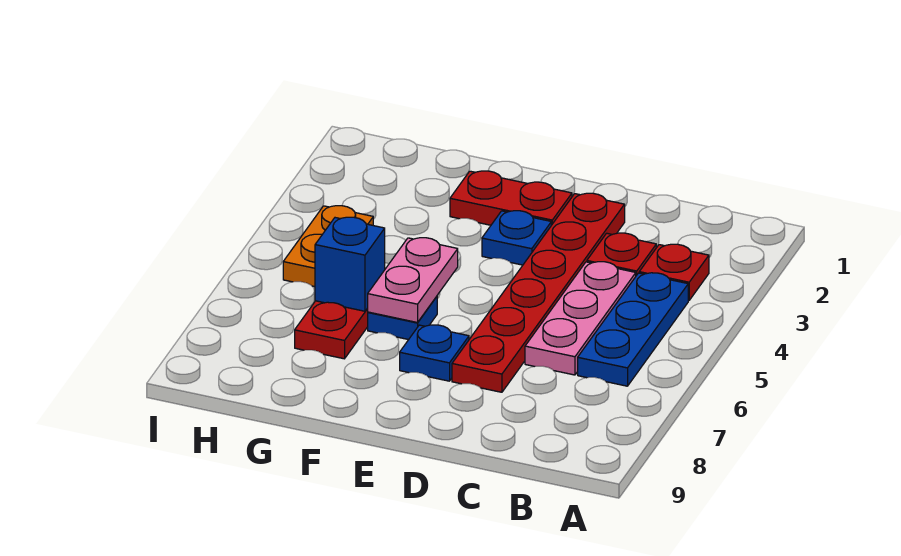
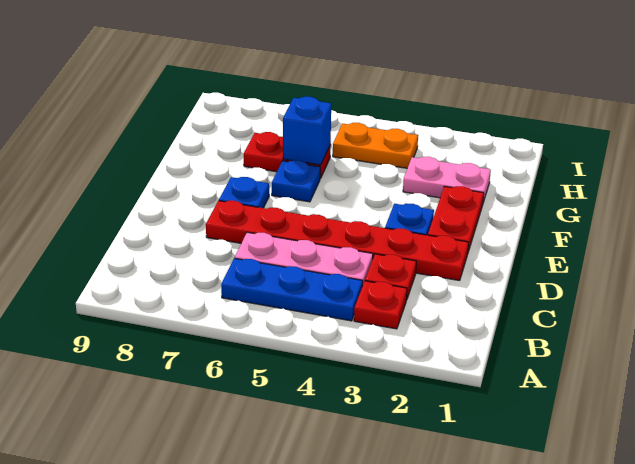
pink plate F5:F6 level 2 -> pink plate G2:G3 level 1

